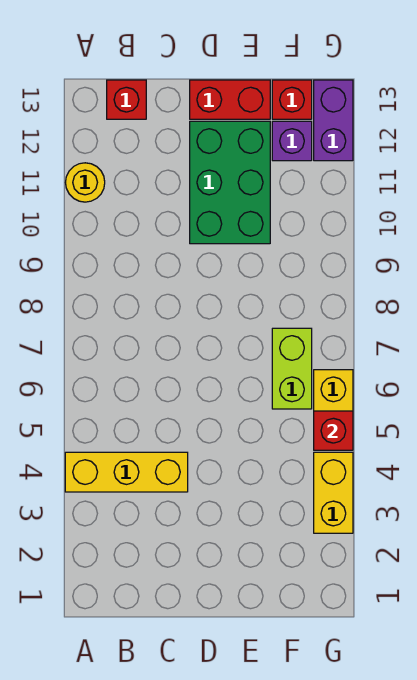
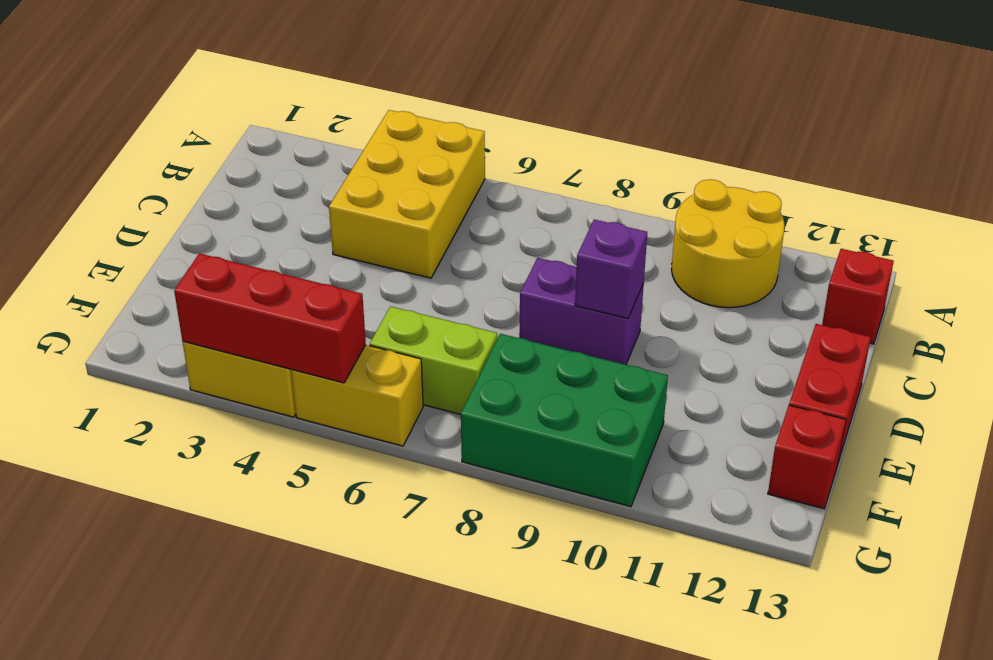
yellow brick A4:C4 level 1 -> yellow brick A4:C5 level 1
yellow round brick A11 level 1 -> yellow round brick A10:B11 level 1
green brick D10:E12 level 1 -> green brick F8:G10 level 1
purple brick F12 level 1 -> purple brick D9 level 2
red brick G5 level 2 -> red brick G3:G5 level 2
purple brick G12:G13 level 1 -> purple brick D8:D9 level 1

